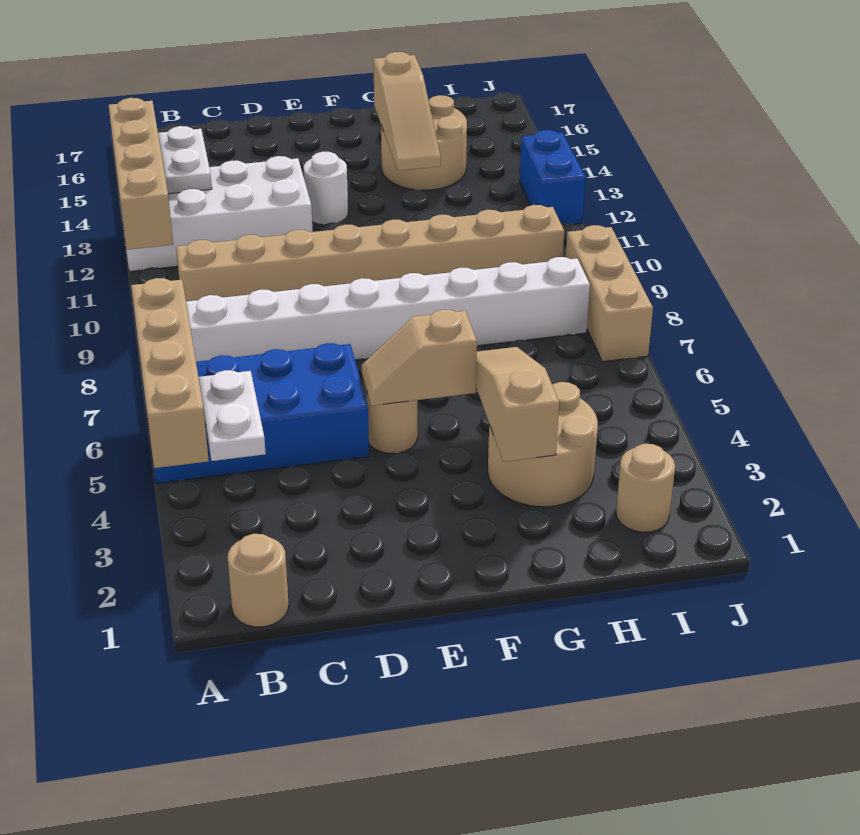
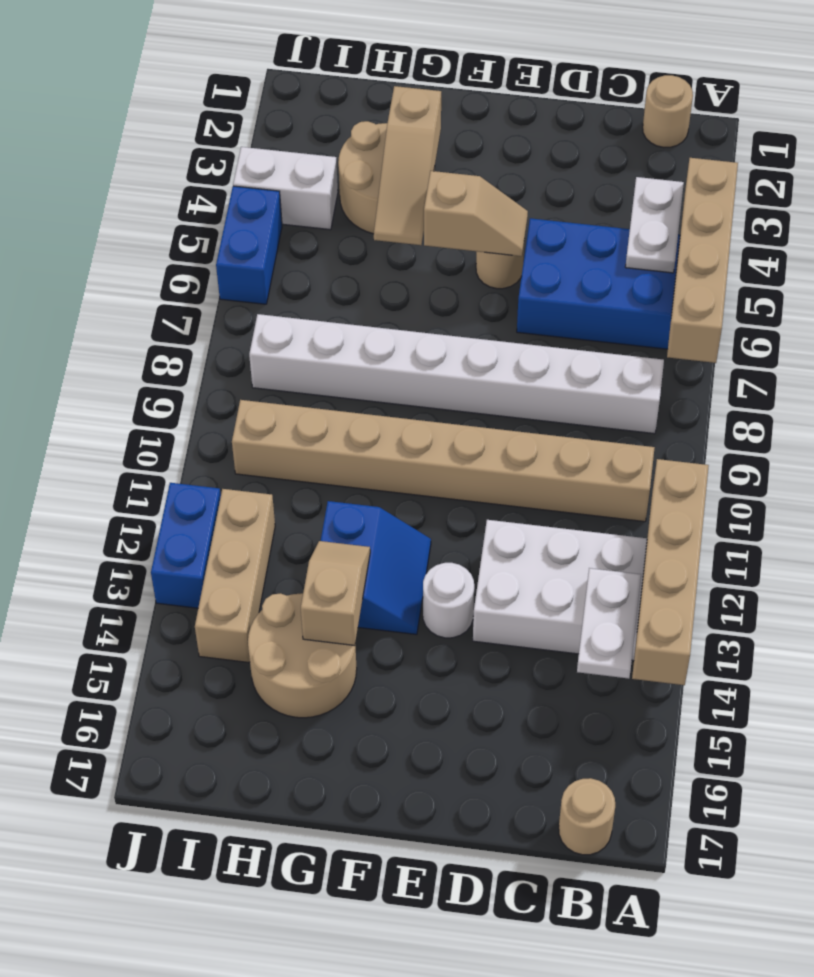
none -> blue slope F12:G13 level 1 top G
tan slope G13:G15 level 2 top 15 -> tan slope G13:G14 level 2 top 14
tan round brick I2 level 1 -> tan round brick B17 level 1
none -> white brick I4:J4 level 1
none -> blue brick J5:J6 level 1
tan brick J7:J9 level 1 -> tan brick I12:I14 level 1

